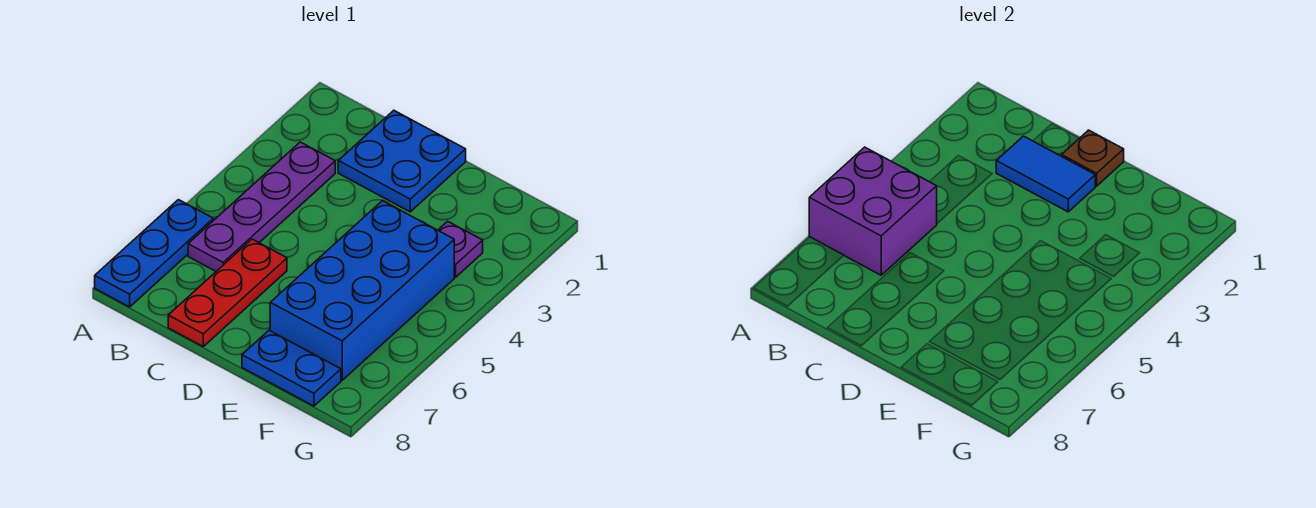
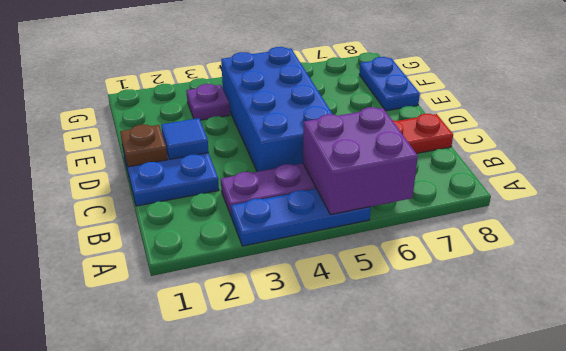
blue plate A6:A8 level 1 -> blue plate A3:A5 level 1
blue tile C2:D2 level 2 -> blue tile D2 level 2
blue brick E4:F7 level 1 -> blue brick C4:F5 level 1

